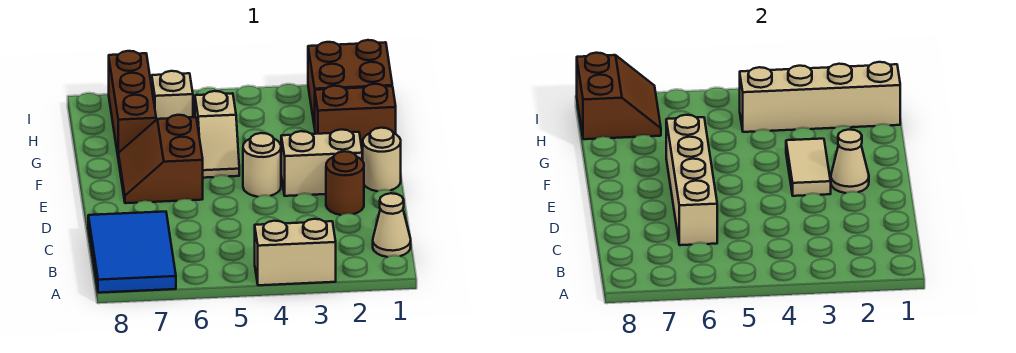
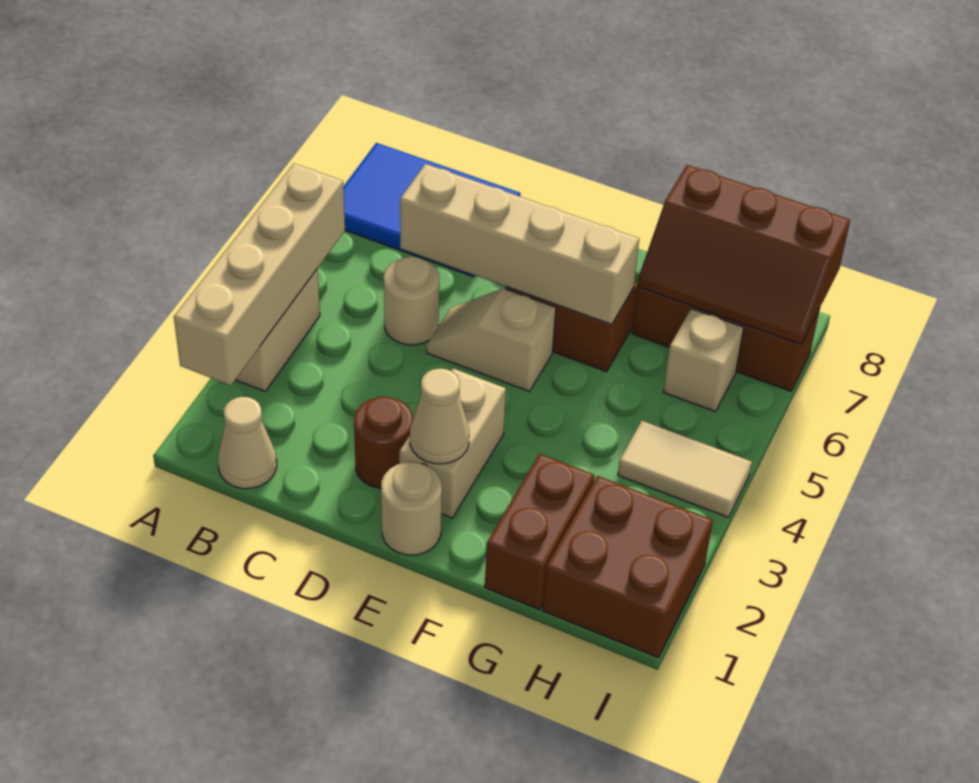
tan tile E3:F3 level 2 -> tan tile H4:I4 level 1
tan round brick E4 level 1 -> tan round brick C5 level 1
tan slope F5:G5 level 1 top G -> tan slope D5:E5 level 1 top E
tan brick H1:H4 level 2 -> tan brick A2:A5 level 2
brown slope H7:I8 level 2 top 8 -> brown slope G7:I8 level 2 top 8

